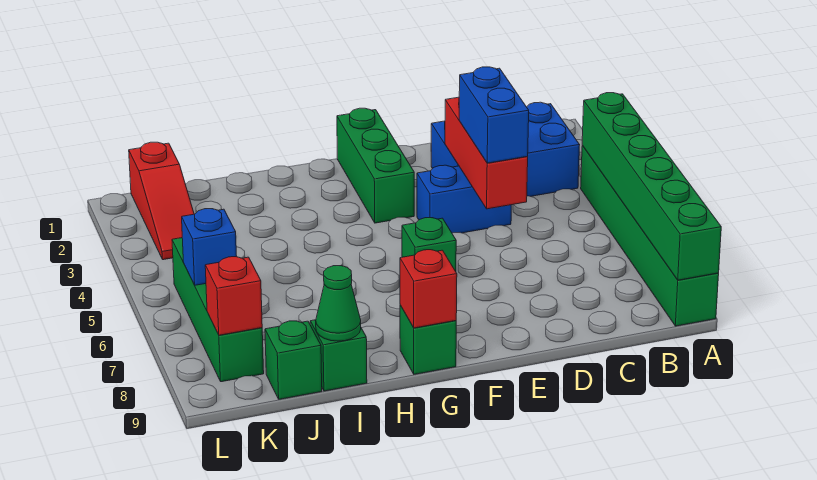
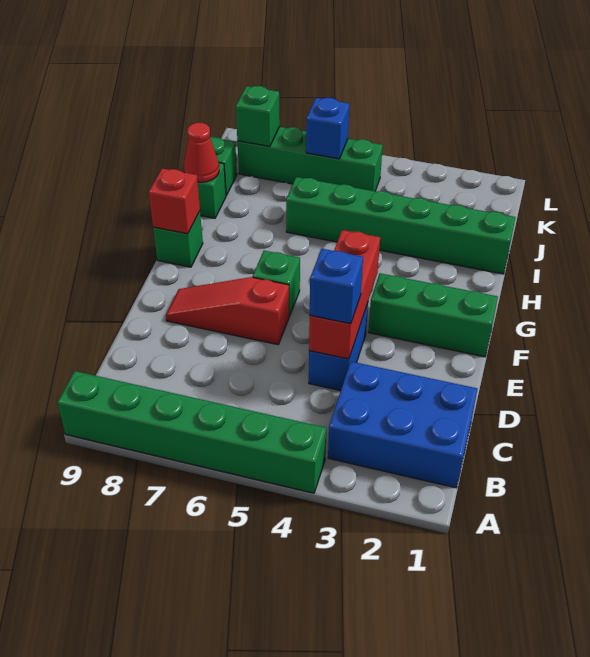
green brick A4:A9 level 2 -> green brick I1:I6 level 1
blue brick B2:D3 level 1 -> blue brick B1:C3 level 1
red brick D3:D5 level 2 -> red brick D4:F4 level 2
blue brick D4:D5 level 3 -> blue brick D4 level 3
green cone I9 level 2 -> red cone I9 level 2
red slope K1:K3 level 1 top 1 -> red slope E6:E8 level 1 top 6
red brick K8 level 2 -> green brick K8 level 2

